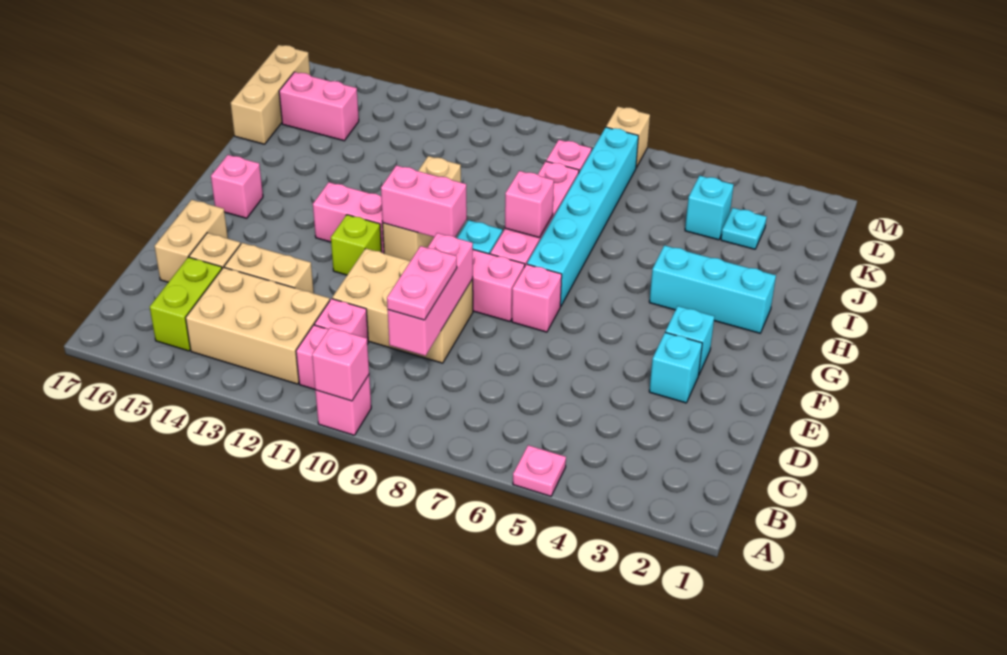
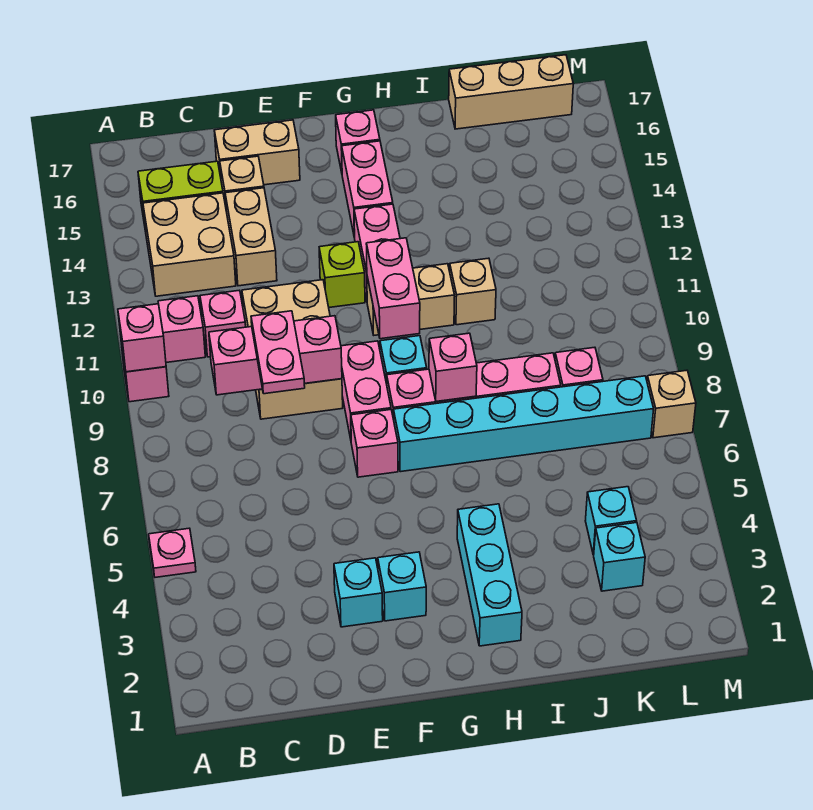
tan brick B12:C14 level 1 -> tan brick B13:C14 level 1
pink plate C9:D9 level 3 -> pink plate D8:D9 level 3
cyan plate K3 level 1 -> cyan brick K3 level 1
pink brick K15:K16 level 1 -> pink brick G14:G15 level 1

